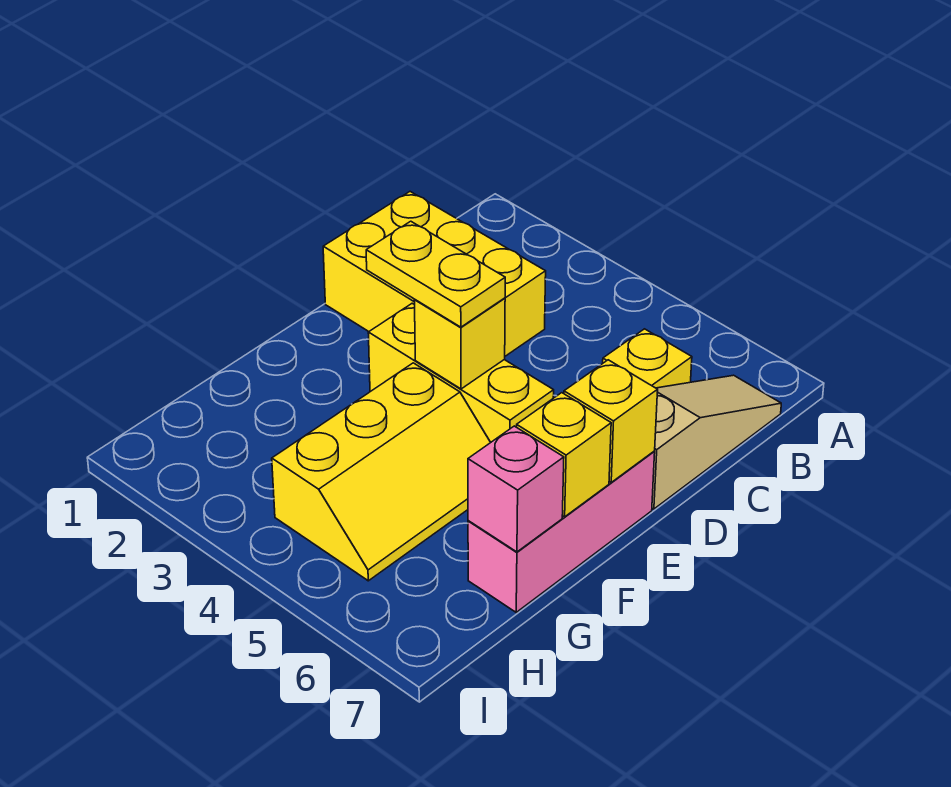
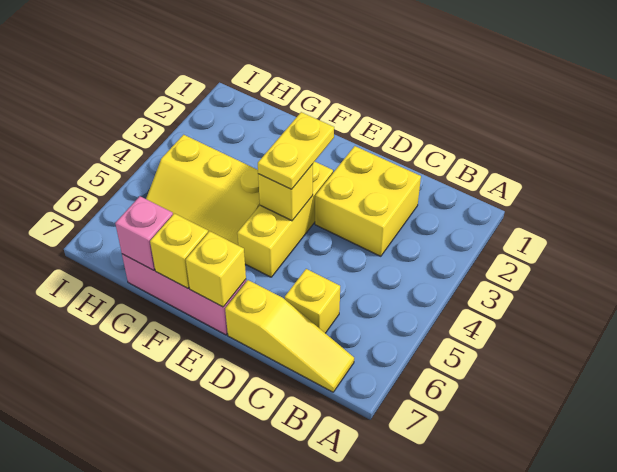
tan slope B7:D7 level 1 top D -> yellow slope B7:D7 level 1 top D
yellow brick C1:D3 level 1 -> yellow brick C2:D3 level 1

